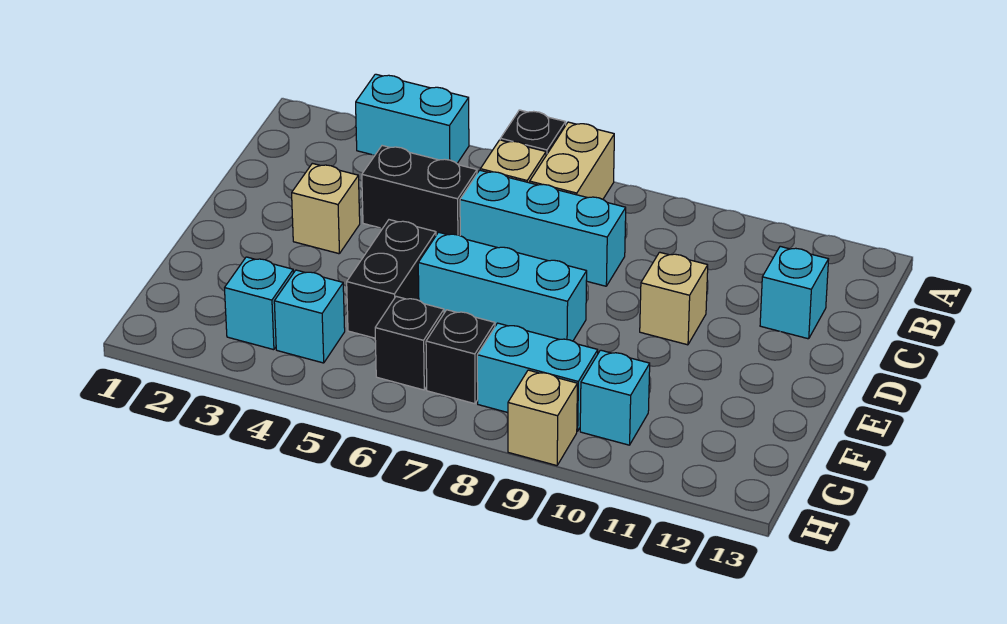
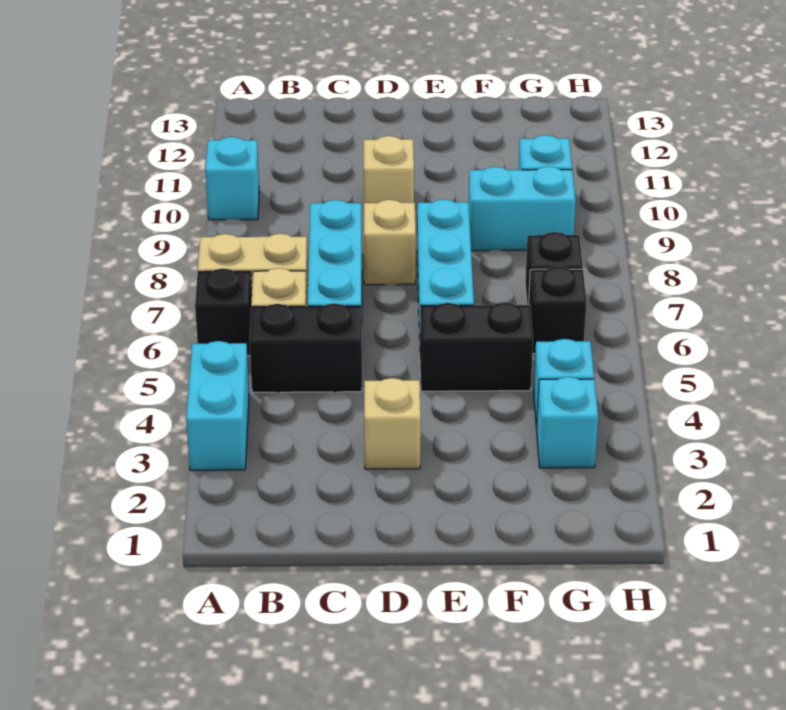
black brick C4:C5 level 1 -> black brick B5:C5 level 1
cyan brick C12 level 1 -> cyan brick A10 level 1
cyan brick G8:G9 level 1 -> cyan brick F9:G9 level 1
tan brick H9 level 1 -> tan brick D8 level 1

